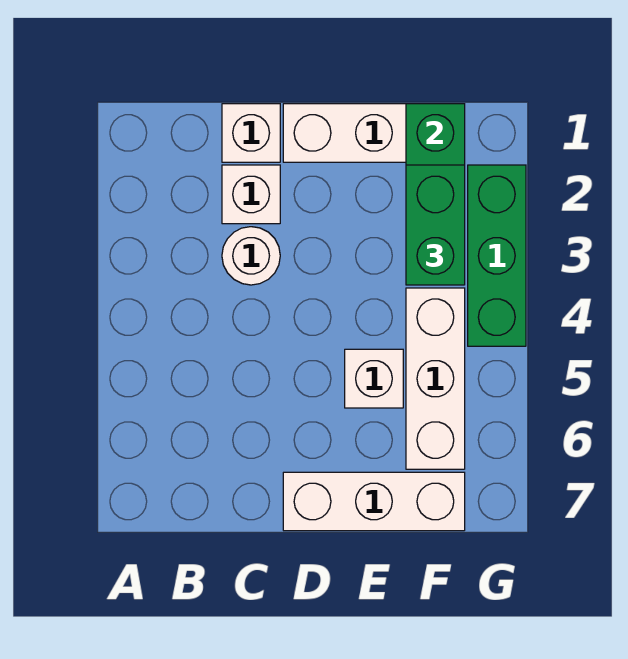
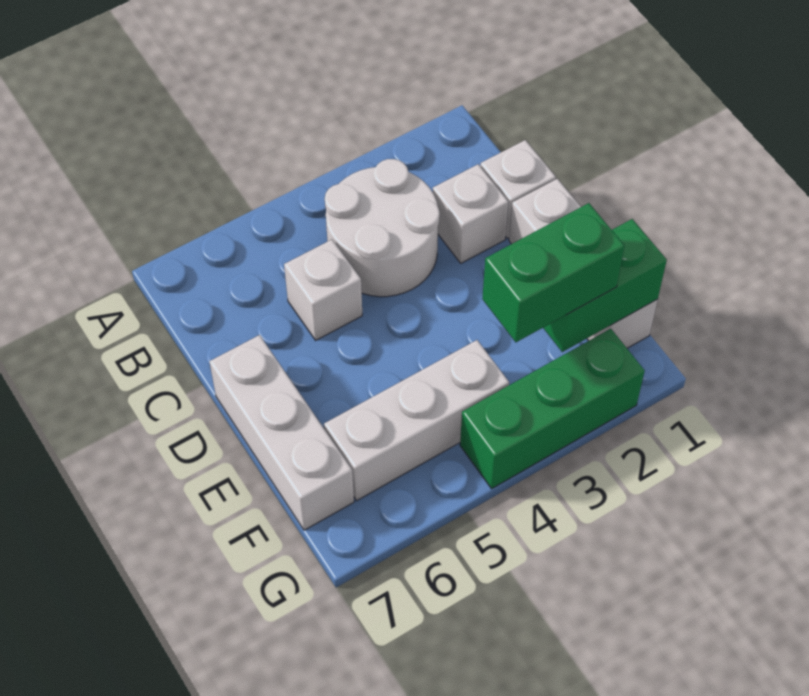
white round brick C3 level 1 -> white round brick B3:C4 level 1
white brick E5 level 1 -> white brick C5 level 1

